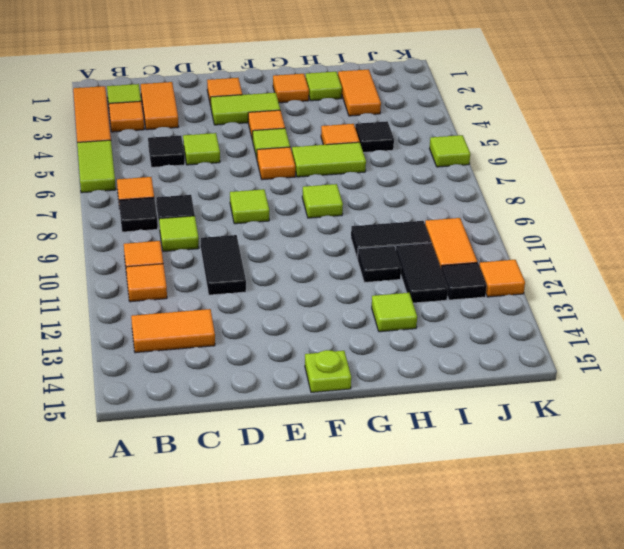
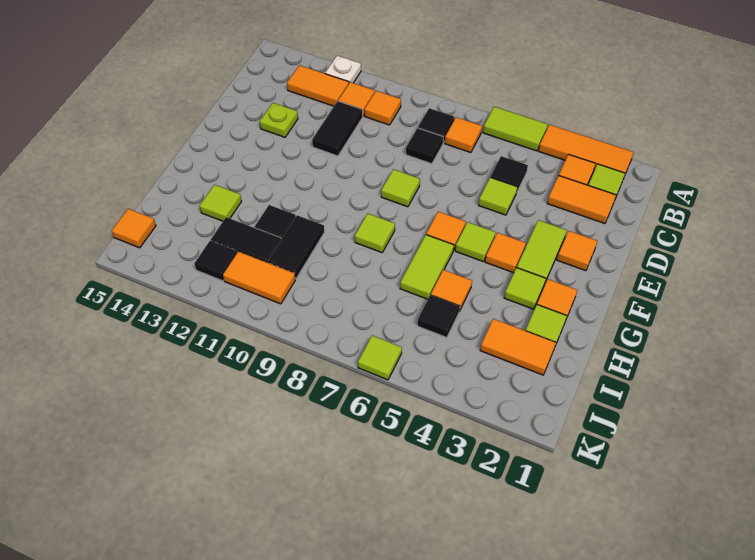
none -> white plate A12 level 1
orange tile B13:C13 level 1 -> orange tile B12:B13 level 1
lime tile C9 level 1 -> lime tile G3 level 1
black tile D10:D11 level 1 -> black tile C11:D11 level 1
lime plate F15 level 1 -> lime plate D13 level 1
orange tile K12 level 1 -> orange tile J15 level 1

